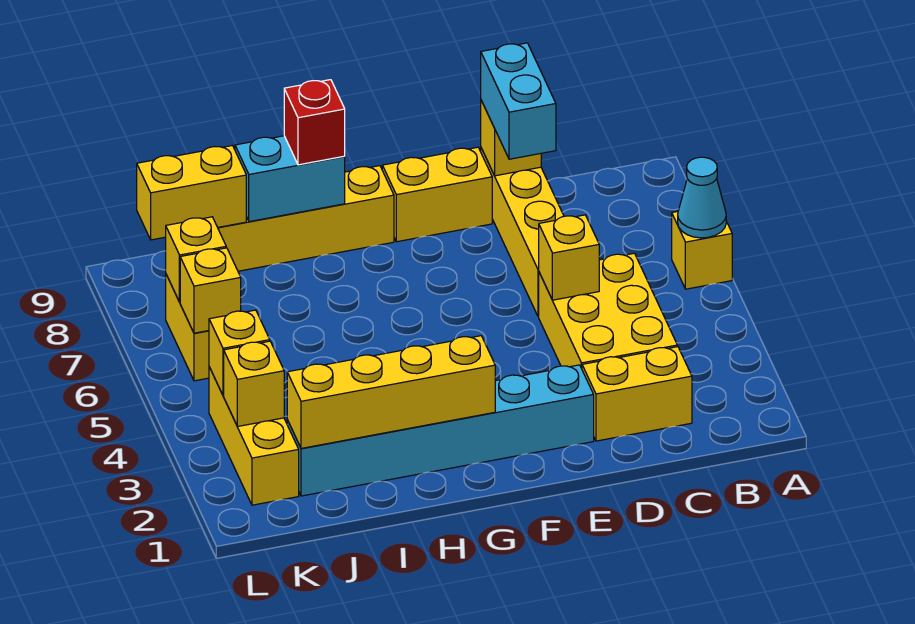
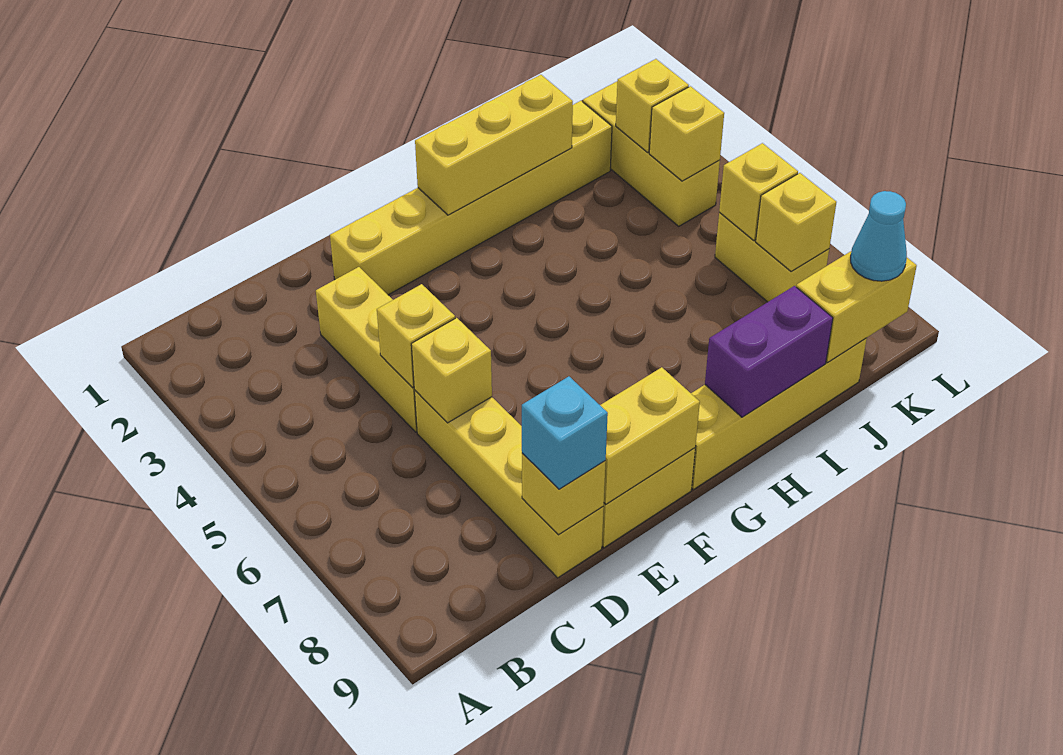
yellow brick A6 level 1 -> yellow brick D6 level 2
cyan cone A6 level 2 -> cyan cone K9 level 3
yellow brick C2:D2 level 1 -> yellow brick E9:F9 level 2
yellow brick C3:D5 level 1 -> yellow brick D3:D5 level 1
cyan brick D8:D9 level 3 -> cyan brick D9 level 3
cyan brick E2:J2 level 1 -> yellow brick E2:J2 level 1
yellow brick G2:J2 level 2 -> yellow brick G2:I2 level 2
cyan brick H9:I9 level 2 -> purple brick H9:I9 level 2
red brick H9 level 3 -> none

